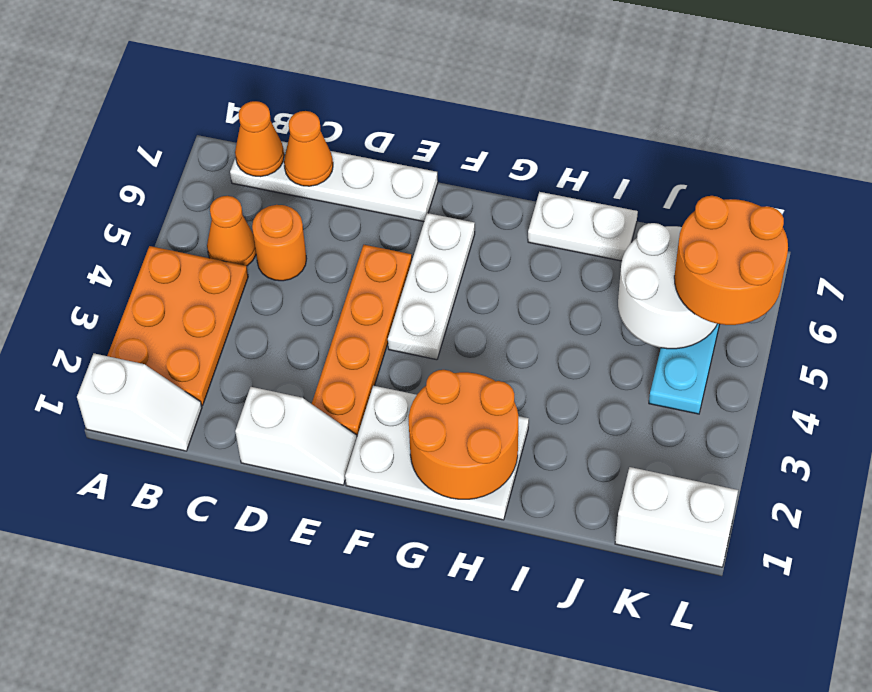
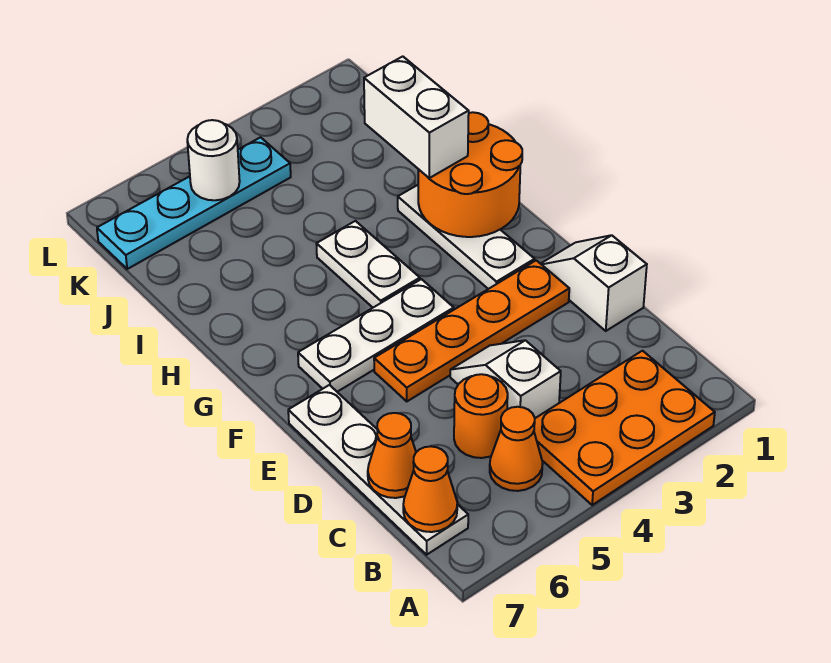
white slope A1:B1 level 1 top A -> white slope C4:D4 level 1 top C
white plate F1:H2 level 1 -> white plate F2:H2 level 1
white plate H7:I7 level 1 -> white plate G4:H4 level 1
white round brick J5:K6 level 2 -> white round brick K5 level 2
white brick K1:L1 level 1 -> white brick H2:I2 level 3
orange round brick K5:L6 level 3 -> none

